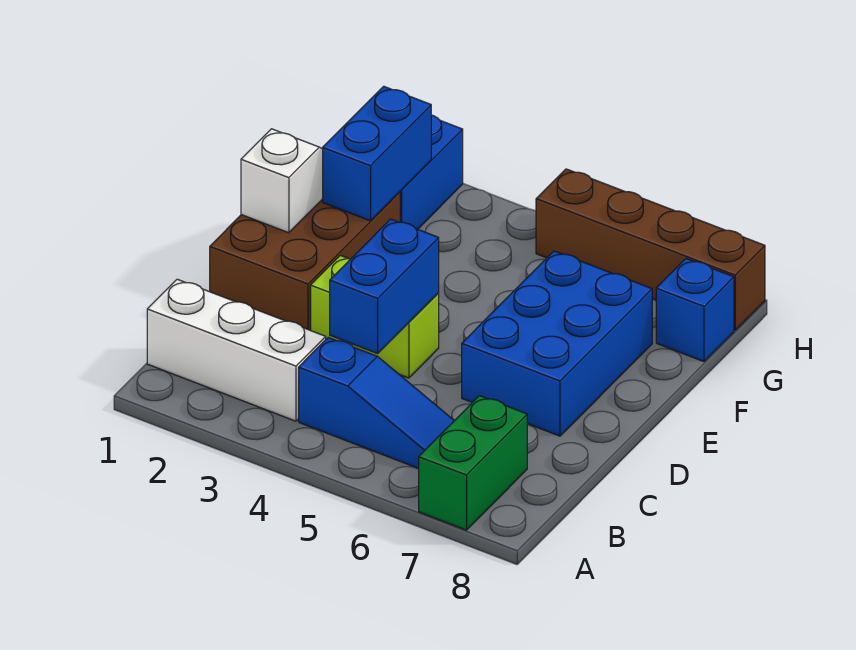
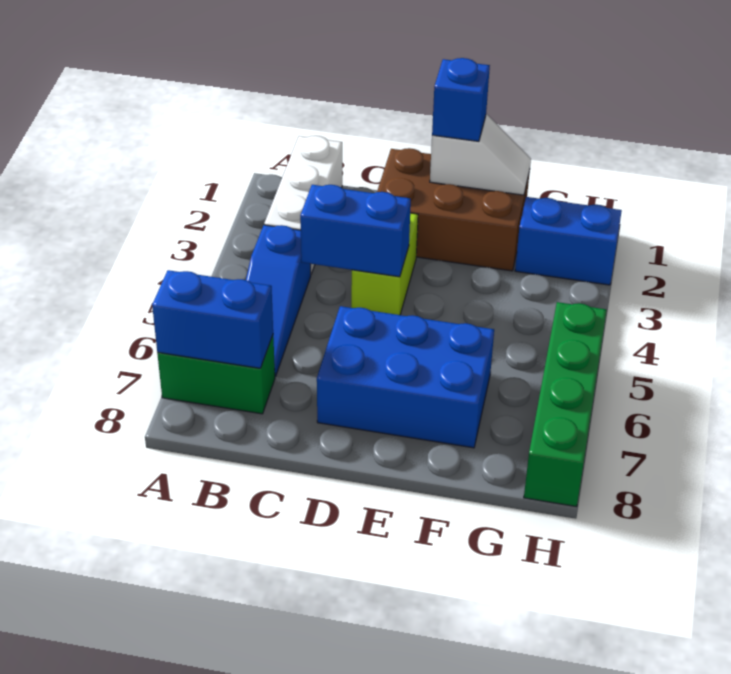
blue brick F2:G2 level 2 -> blue brick A7:B7 level 2
blue brick G8 level 1 -> blue brick E1 level 3
brown brick H5:H8 level 1 -> green brick H5:H8 level 1

